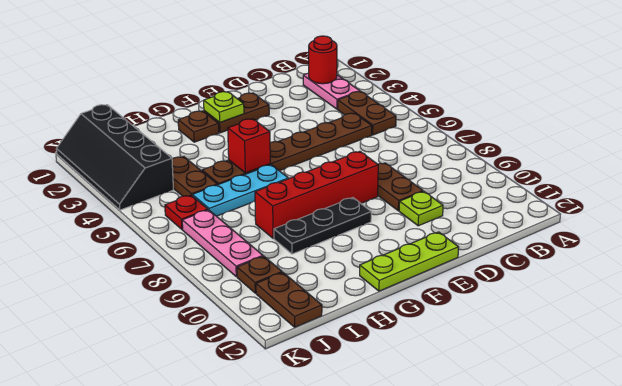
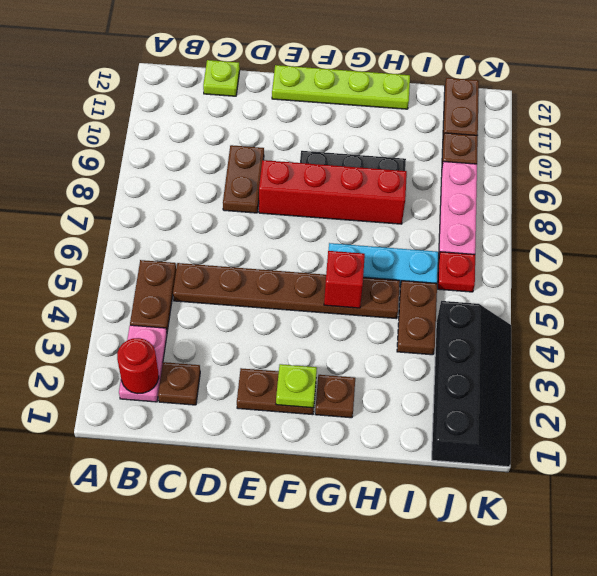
none -> brown plate C2 level 1
lime plate D10 level 1 -> lime plate C12 level 1
lime plate E12:G12 level 1 -> lime plate E12:H12 level 1

